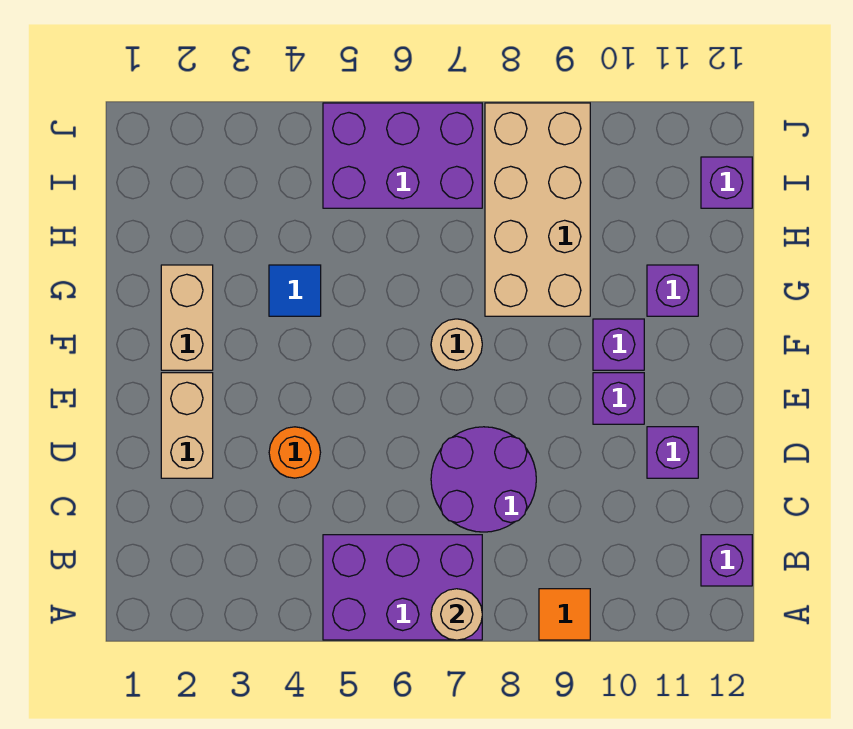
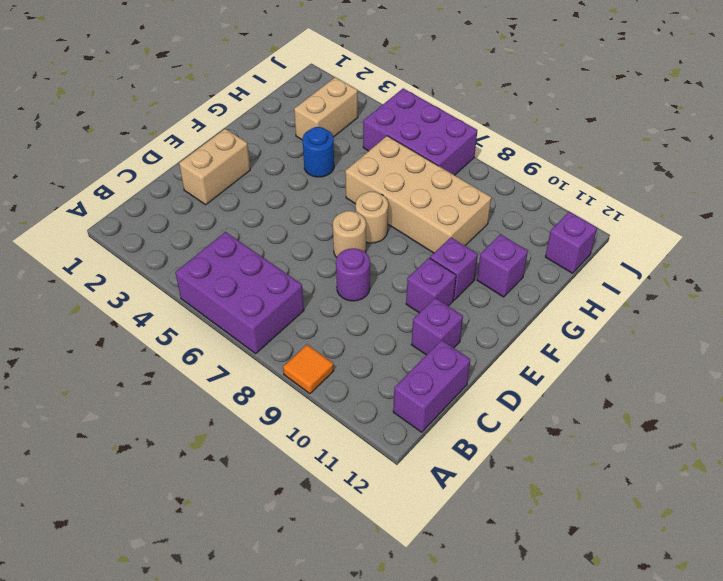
tan round brick A7 level 2 -> tan round brick E7 level 1
purple brick B12 level 1 -> purple brick B12:C12 level 1
purple round brick C7:D8 level 1 -> purple round brick D8 level 1
orange round brick D4 level 1 -> none
tan brick F2:G2 level 1 -> tan brick H3:I3 level 1
blue tile G4 level 1 -> blue round brick G4 level 1
tan brick G8:J9 level 1 -> tan brick G6:H9 level 1

